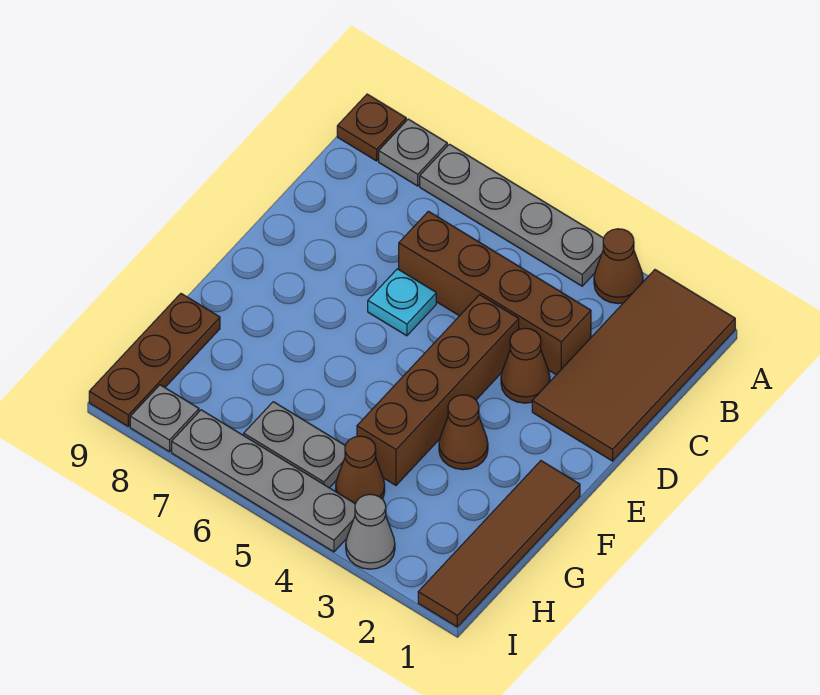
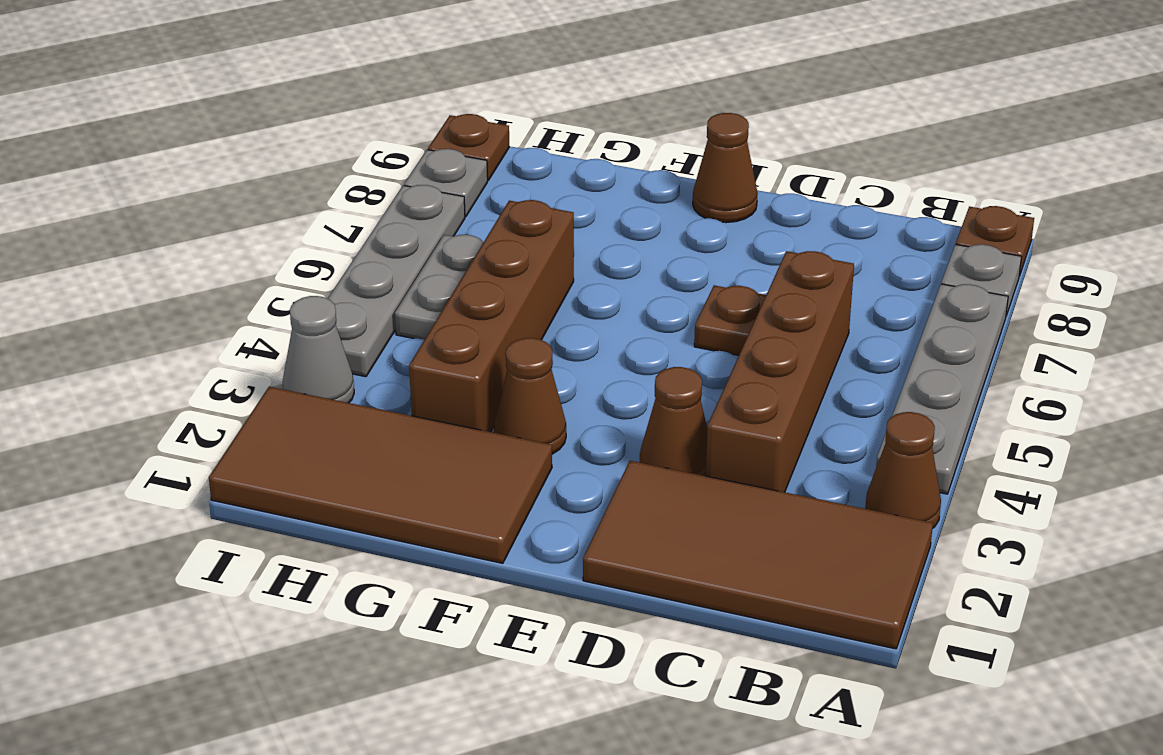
brown brick D4:G4 level 1 -> brown brick G3:G6 level 1
cyan plate D6 level 1 -> brown plate D6 level 1
brown tile F1:I1 level 1 -> brown tile F1:I2 level 1
brown plate G9:I9 level 1 -> brown plate I9 level 1
brown cone H4 level 1 -> brown cone E9 level 1

